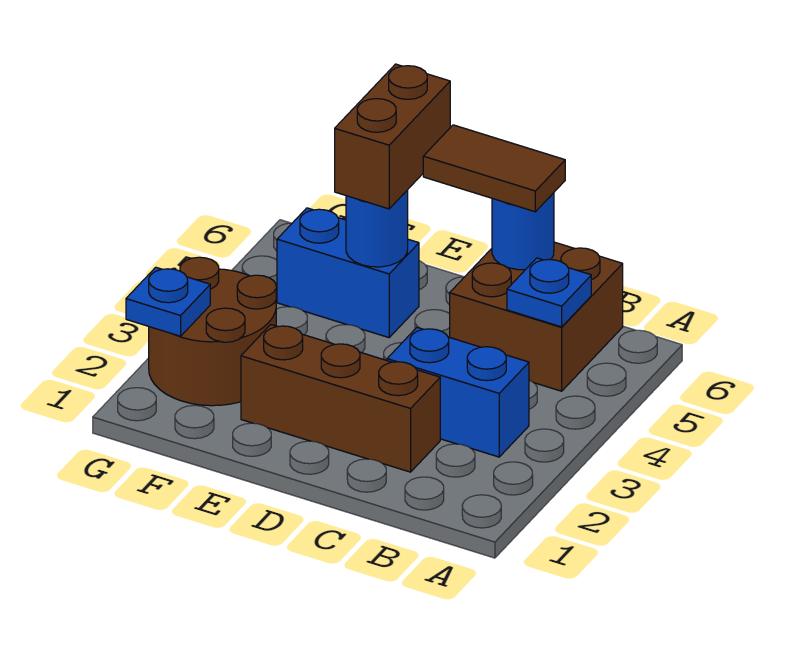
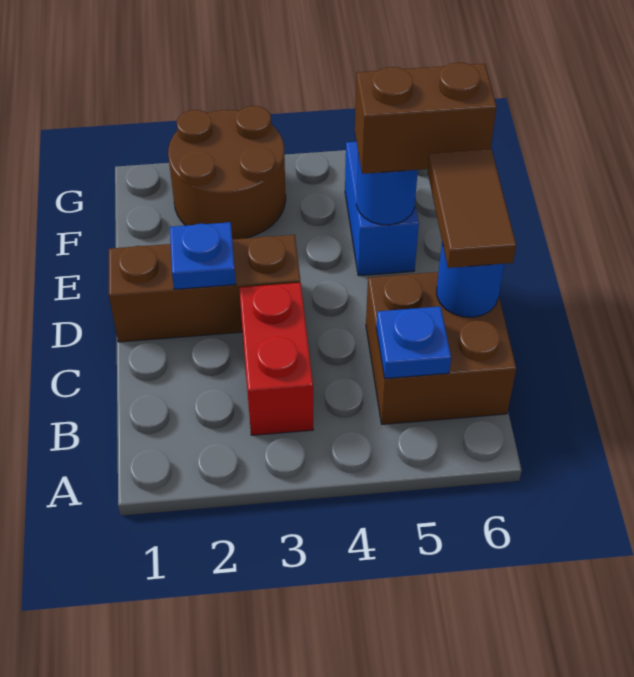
blue brick B3:C3 level 1 -> red brick B3:C3 level 1
brown brick C2:E2 level 1 -> brown brick D1:D3 level 1
blue plate G2 level 2 -> blue plate D2 level 2

